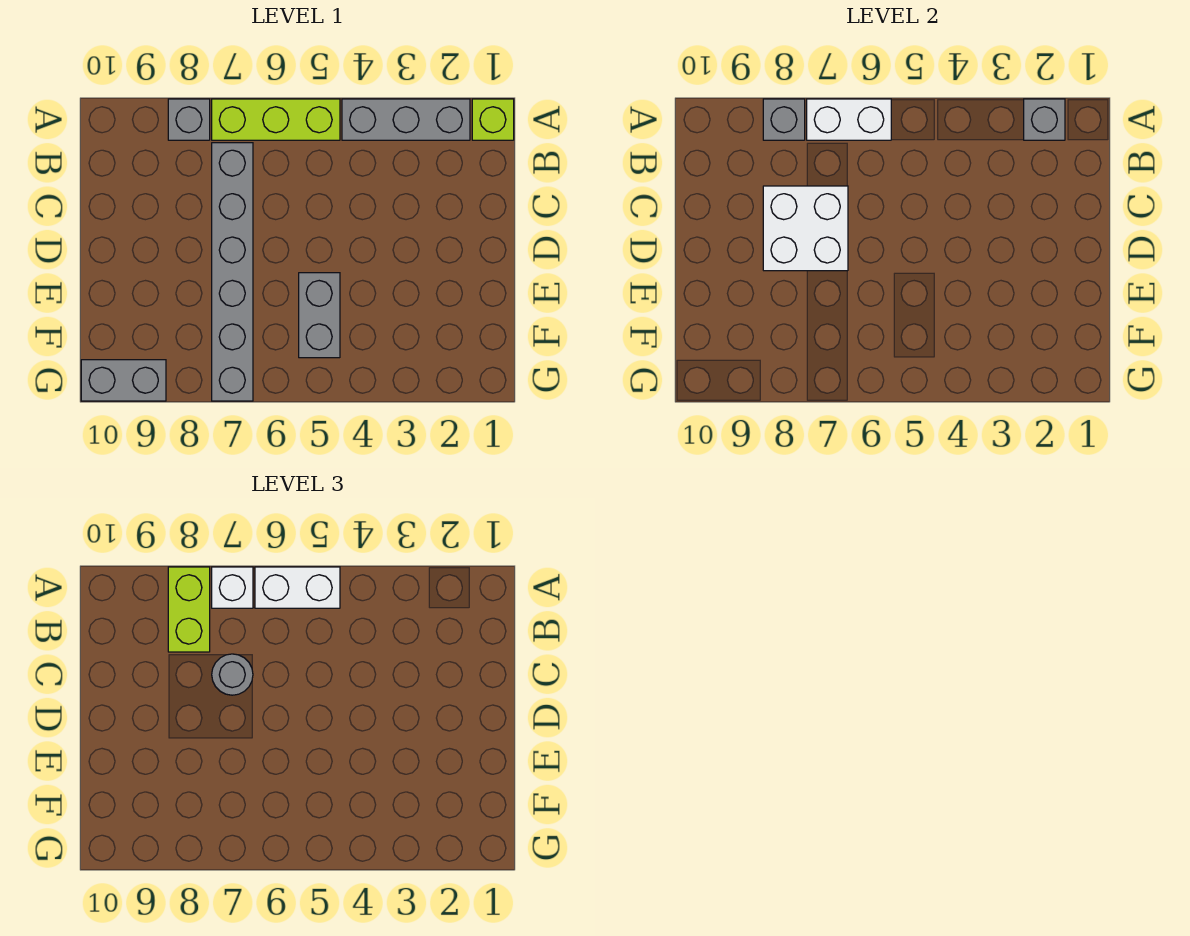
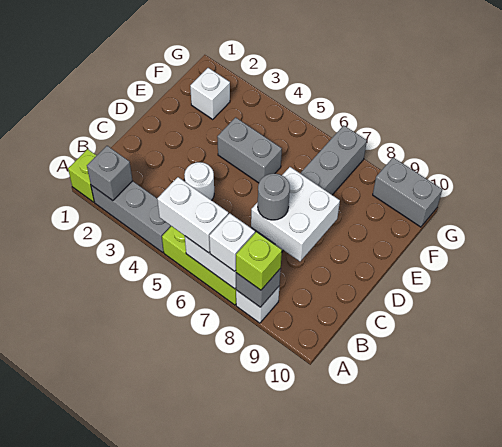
grey brick A8 level 1 -> white brick A8 level 1
lime brick A8:B8 level 3 -> lime brick A8 level 3
none -> white round brick C4 level 1
grey brick E5:F5 level 1 -> grey brick E4:E5 level 1
none -> white brick F2 level 1

